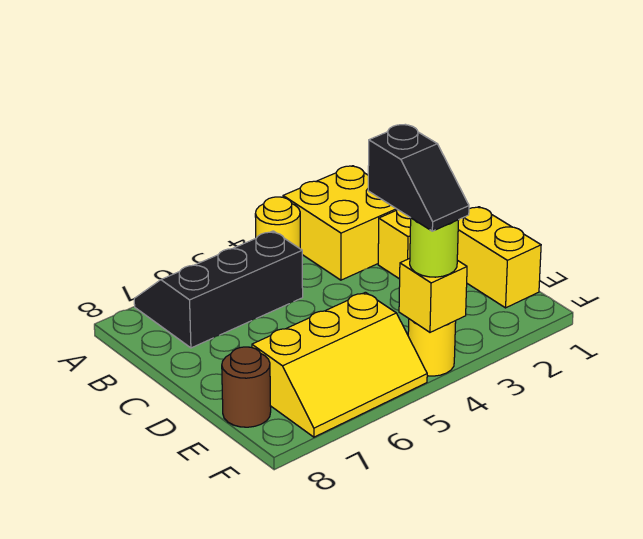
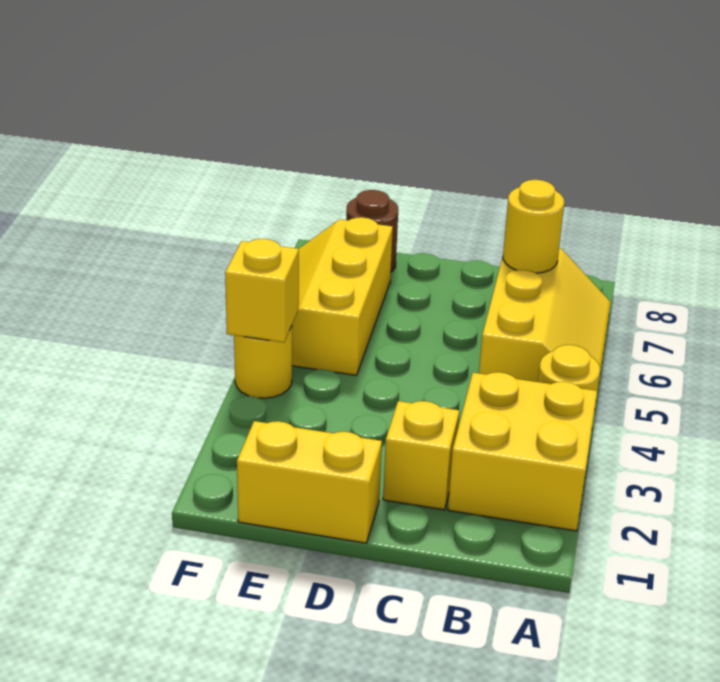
black slope A5:B7 level 1 top B -> yellow slope A5:B7 level 1 top B
none -> yellow round brick B7 level 2
black slope E4:F4 level 4 top E -> none
lime round brick F4 level 3 -> none

